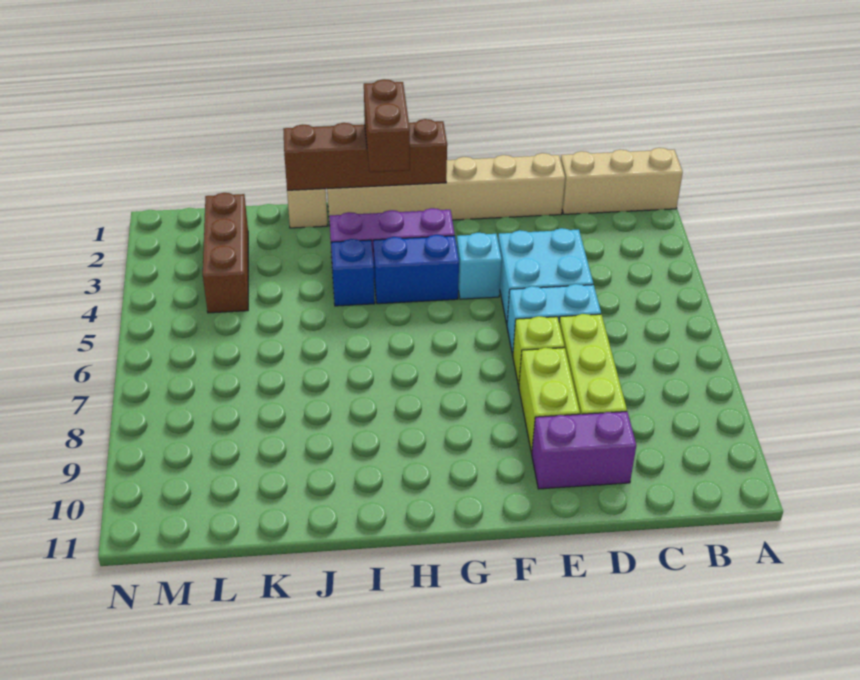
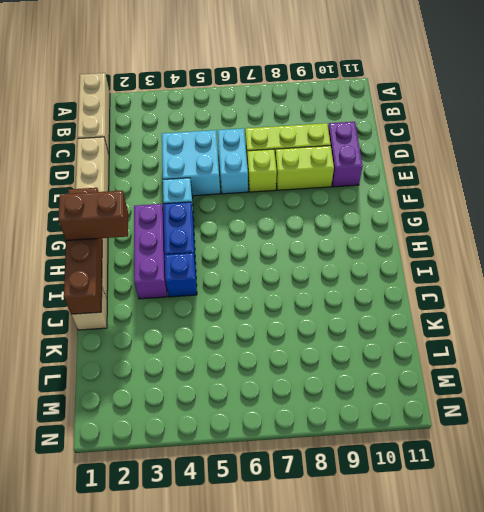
brown brick L2:L4 level 1 -> none

